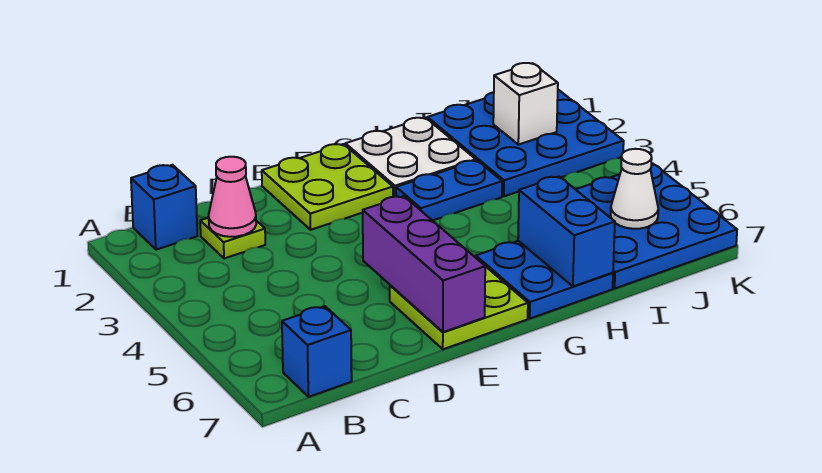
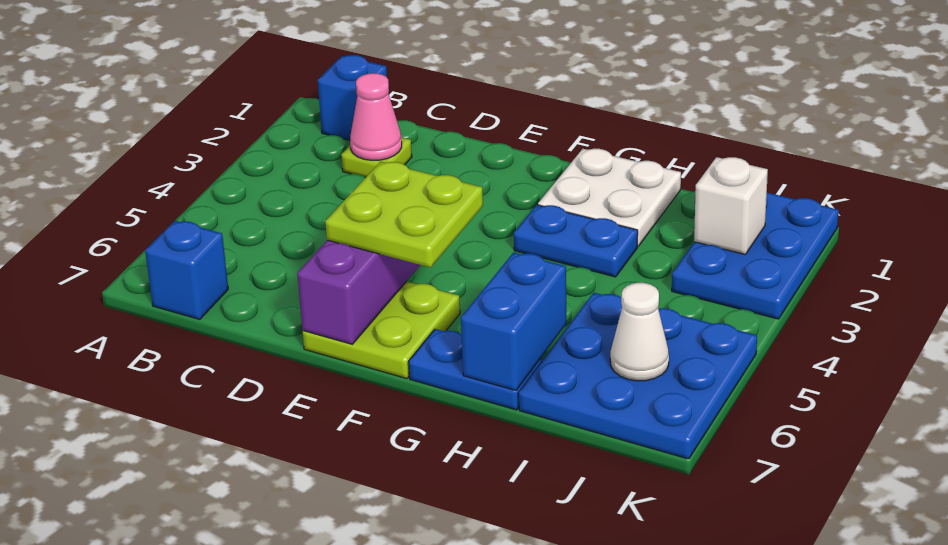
lime plate E1:F2 level 1 -> lime plate E5:F6 level 3
blue plate G6:H7 level 1 -> blue plate G7:H7 level 1
blue plate I1:K3 level 1 -> blue plate J1:K3 level 1

